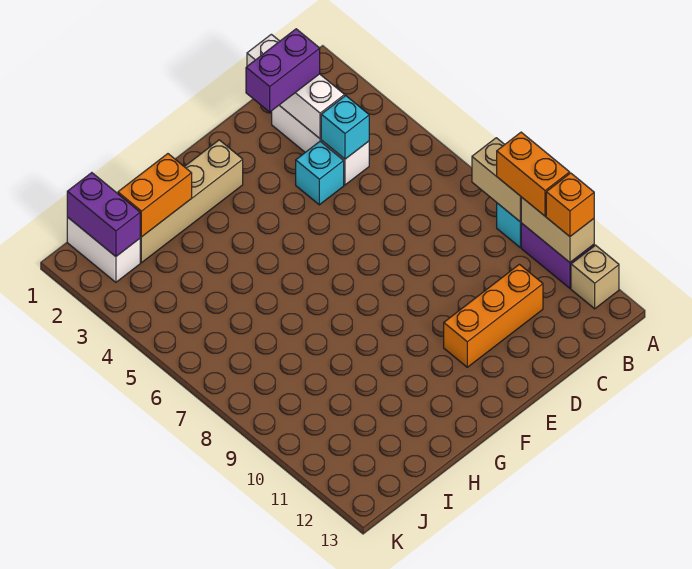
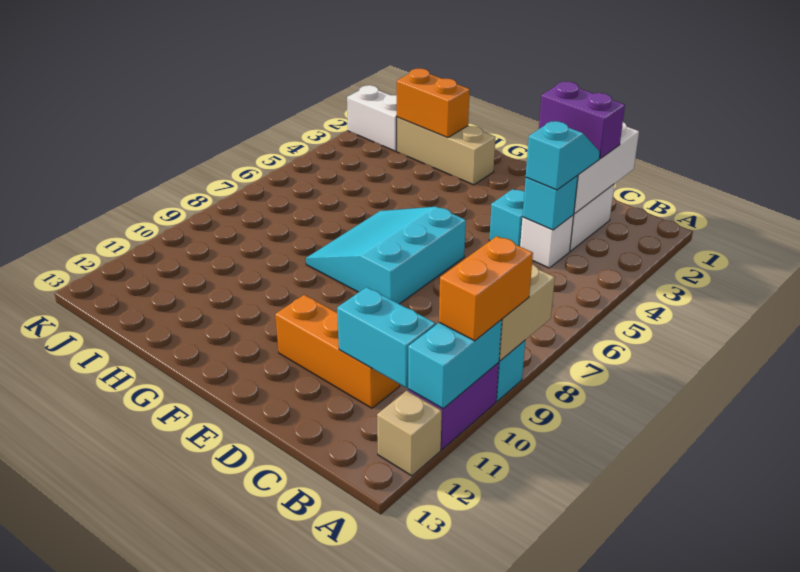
tan brick A10:A11 level 2 -> cyan brick A10:A11 level 2
orange brick A11 level 3 -> none
none -> cyan brick B11:C11 level 2
none -> cyan slope C3:C4 level 3 top 4
none -> cyan slope E6:G8 level 1 top E
tan brick F2:I2 level 1 -> tan brick G2:I2 level 1
white brick J1:J2 level 1 -> white brick J2:K2 level 1
purple brick J1:J2 level 2 -> none

